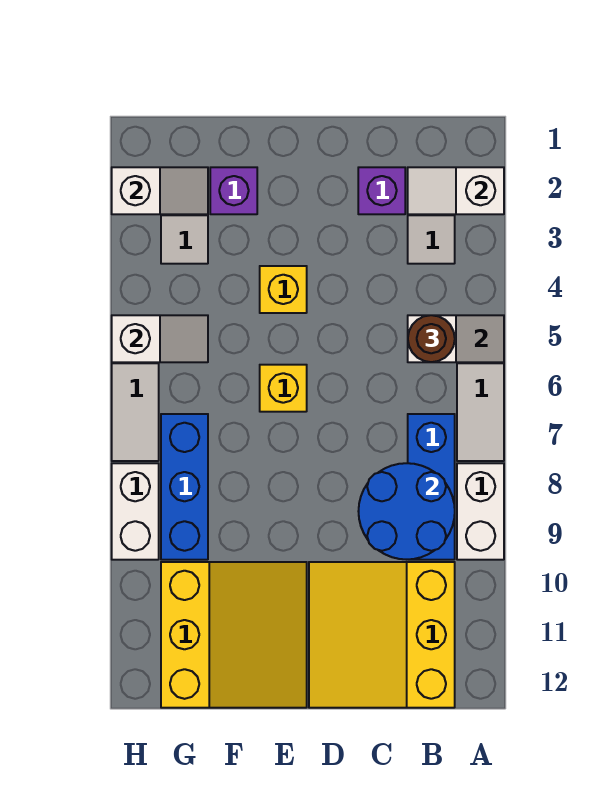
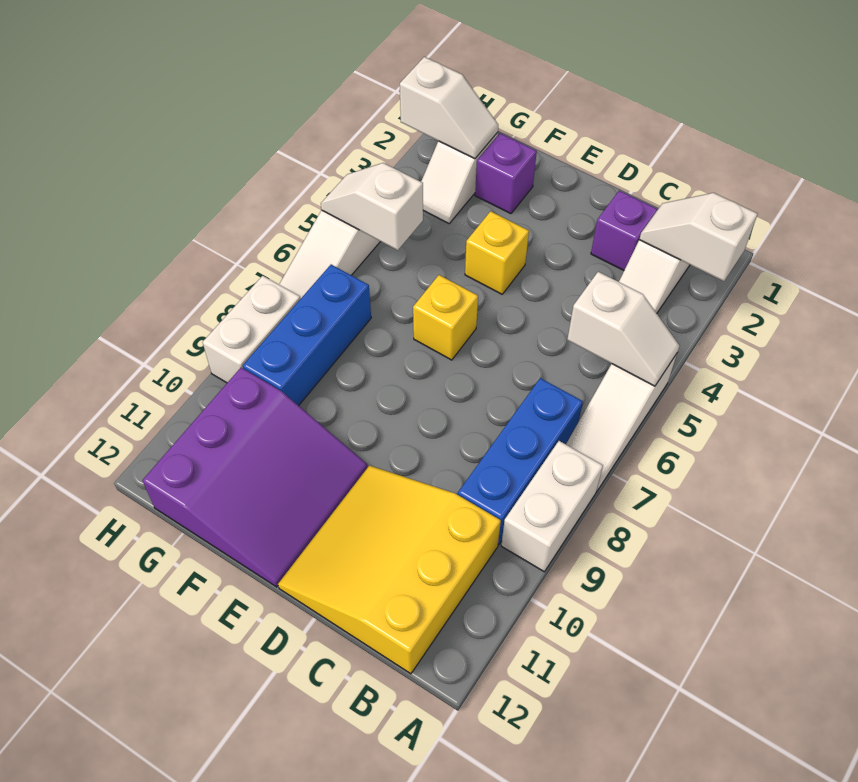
brown round brick B5 level 3 -> none
blue round brick B8:C9 level 2 -> none
yellow slope E10:G12 level 1 top G -> purple slope E10:G12 level 1 top G
white slope G5:H5 level 2 top H -> white slope G5:H5 level 2 top G

